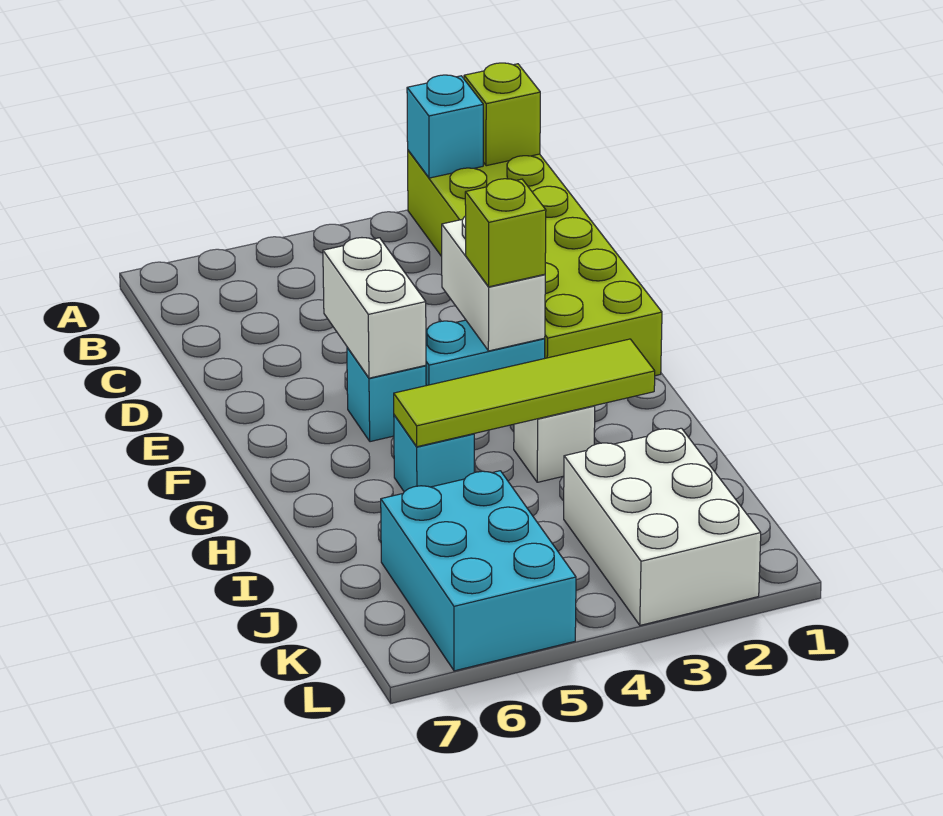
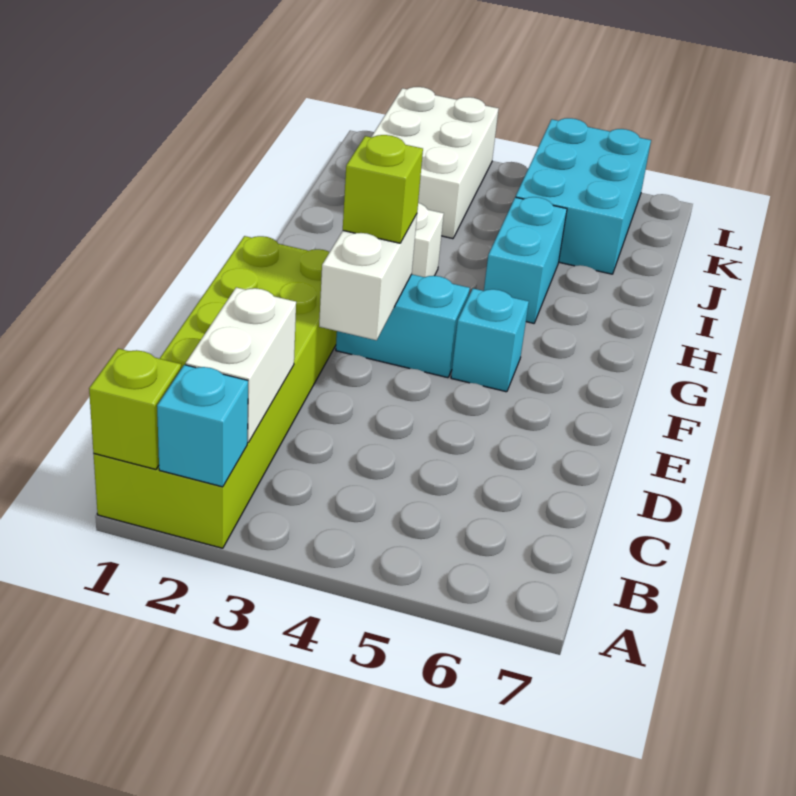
white brick E5:F5 level 2 -> white brick B2:C2 level 2
lime tile H2:H5 level 2 -> none
cyan brick H5 level 1 -> cyan brick H5:I5 level 1

